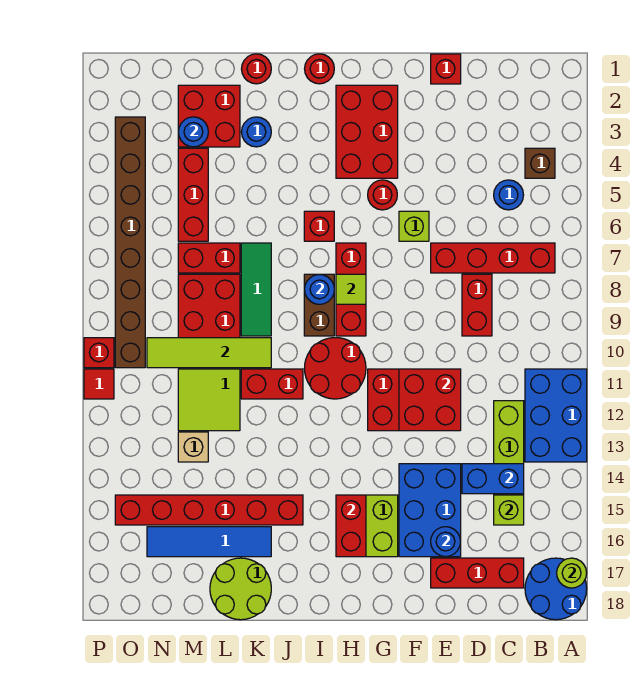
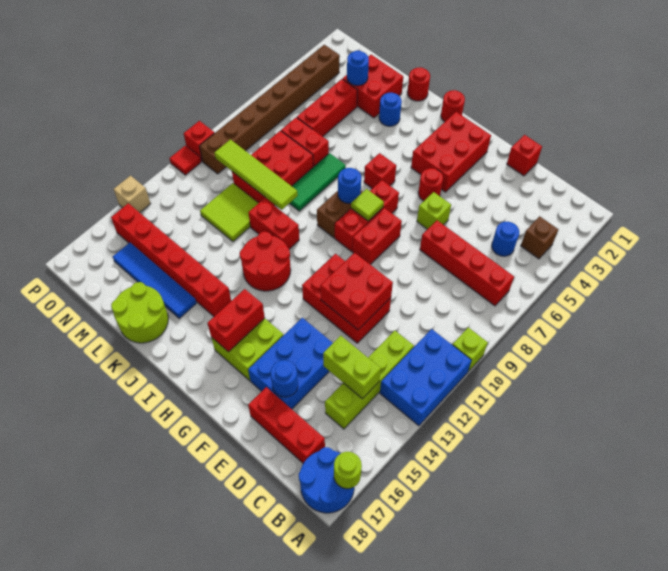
blue brick C14:D14 level 2 -> lime brick C14:D14 level 2
lime brick C15 level 2 -> lime brick A10 level 1
red brick D8:D9 level 1 -> red brick G8:G9 level 1
red round brick H10:I11 level 1 -> red round brick I12:J13 level 1
tan brick M13 level 1 -> tan brick P14 level 1

